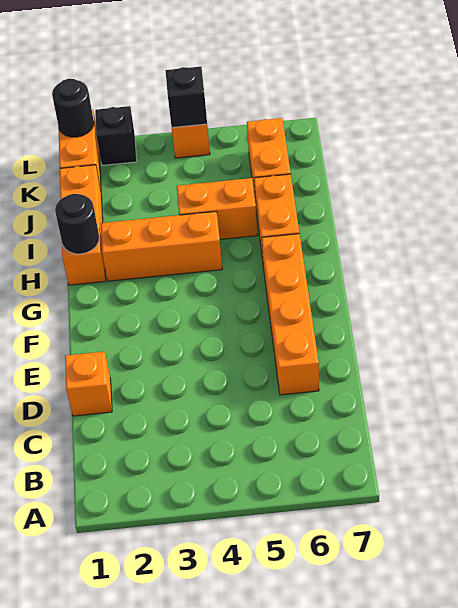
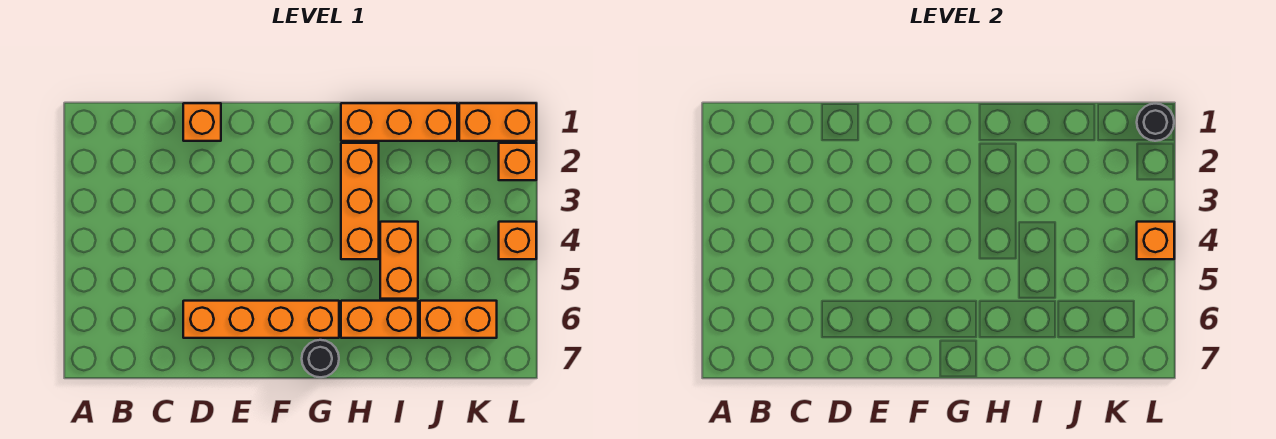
black round brick H1 level 2 -> black round brick G7 level 1
black brick L2 level 1 -> orange brick L2 level 1
black brick L4 level 2 -> orange brick L4 level 2

